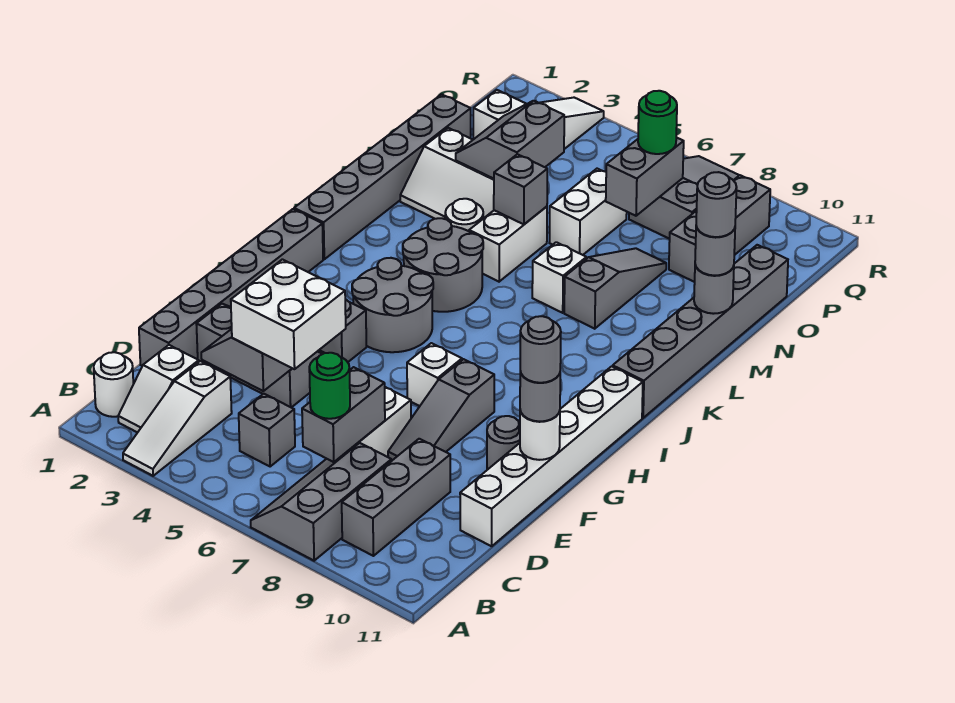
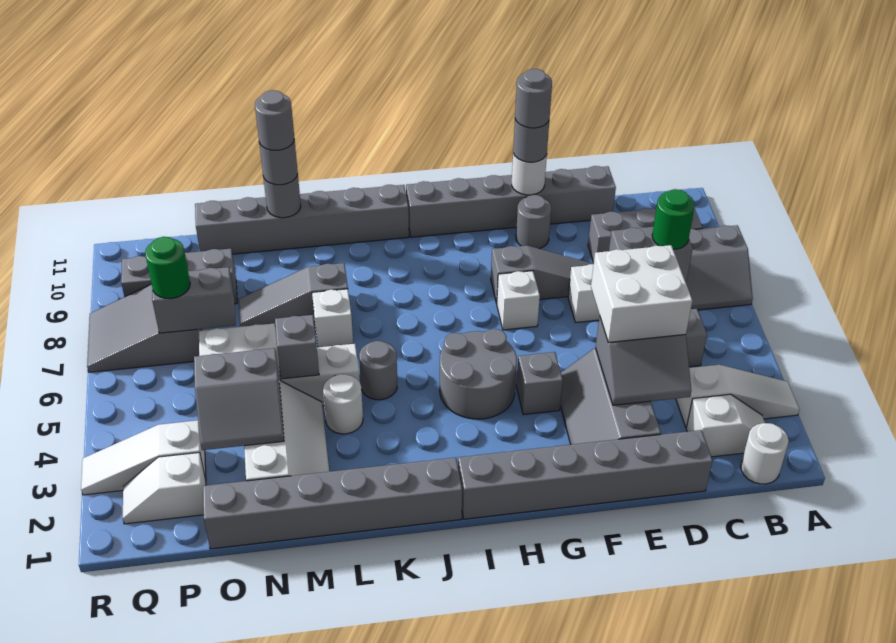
white brick D11:I11 level 1 -> grey brick D11:I11 level 1
grey round brick J4:K5 level 1 -> grey round brick K5 level 1

